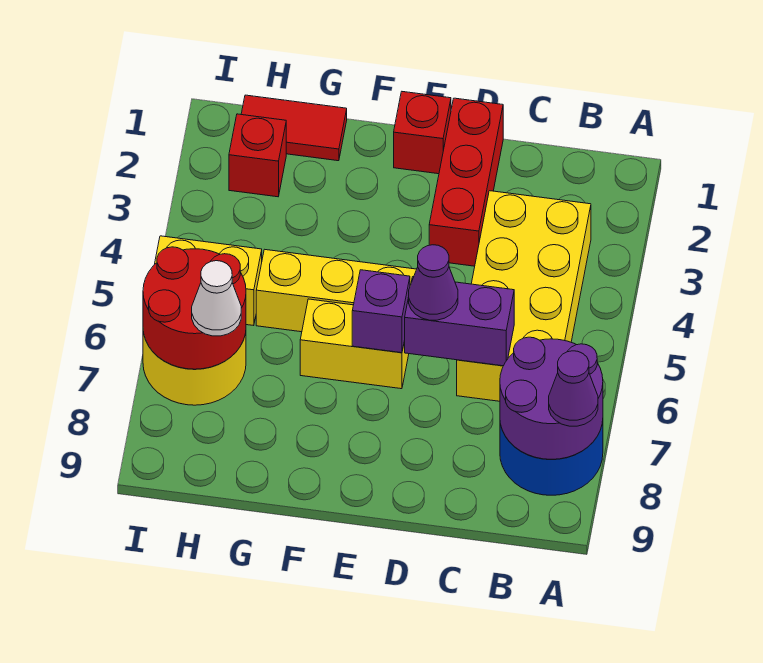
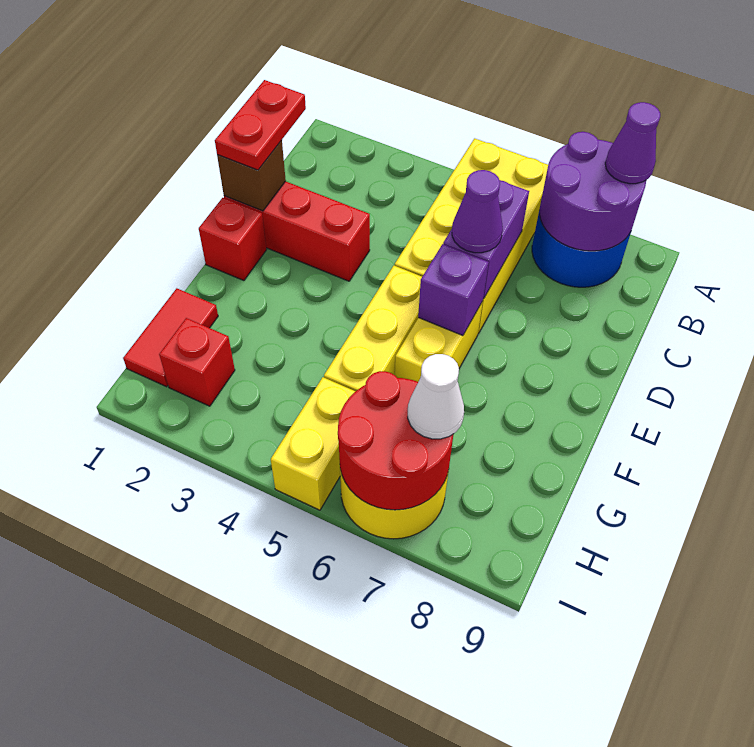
yellow brick B3:C6 level 1 -> yellow brick A5:D6 level 1
none -> red plate C1:D1 level 3
none -> brown brick D1 level 2

